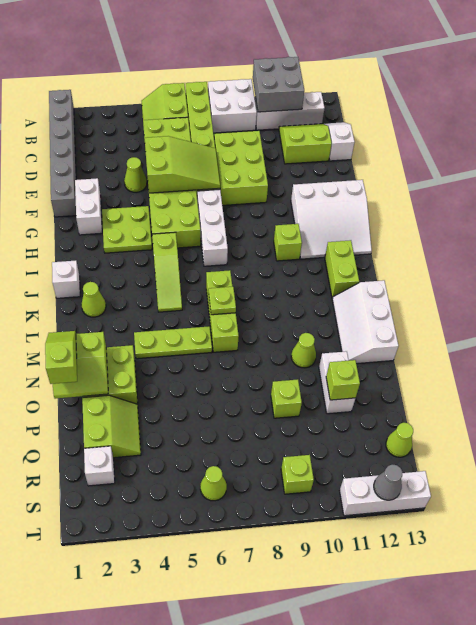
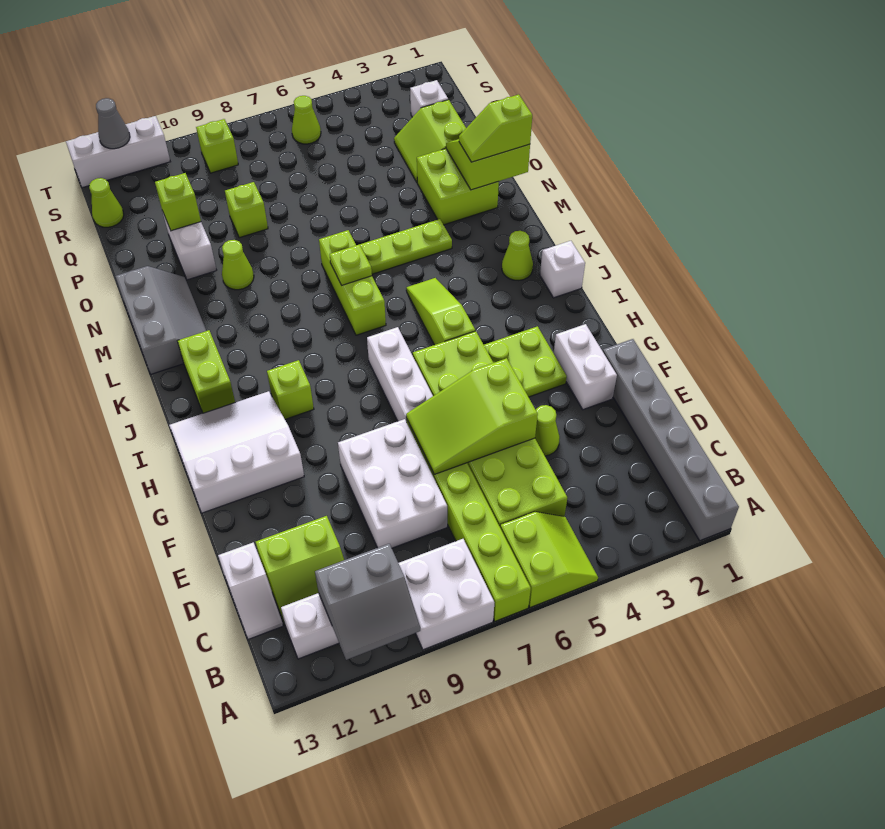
grey brick A10:B11 level 2 -> grey slope A10:B11 level 2 top B
lime brick D8:F9 level 1 -> white brick D8:F9 level 1
white slope L12:N13 level 1 top 13 -> grey slope L12:N13 level 1 top 13
lime slope N1:O1 level 3 top O -> lime slope N1:N2 level 3 top 1

